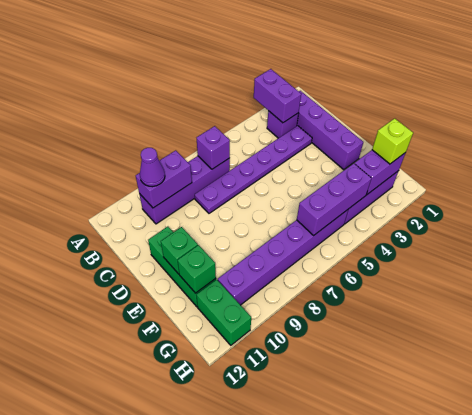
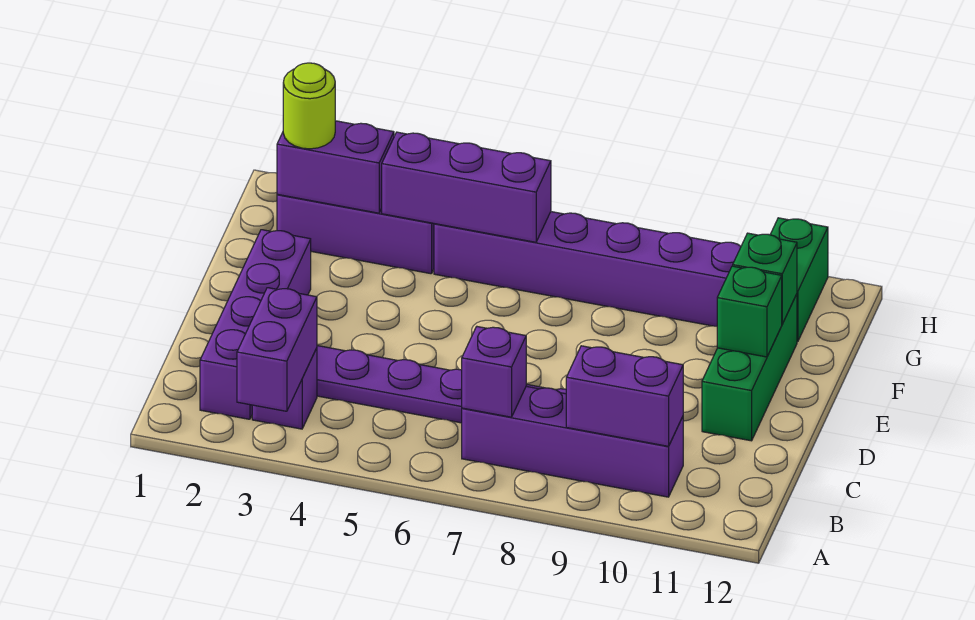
purple cone B10 level 3 -> none
lime brick G2 level 3 -> lime round brick G2 level 3

